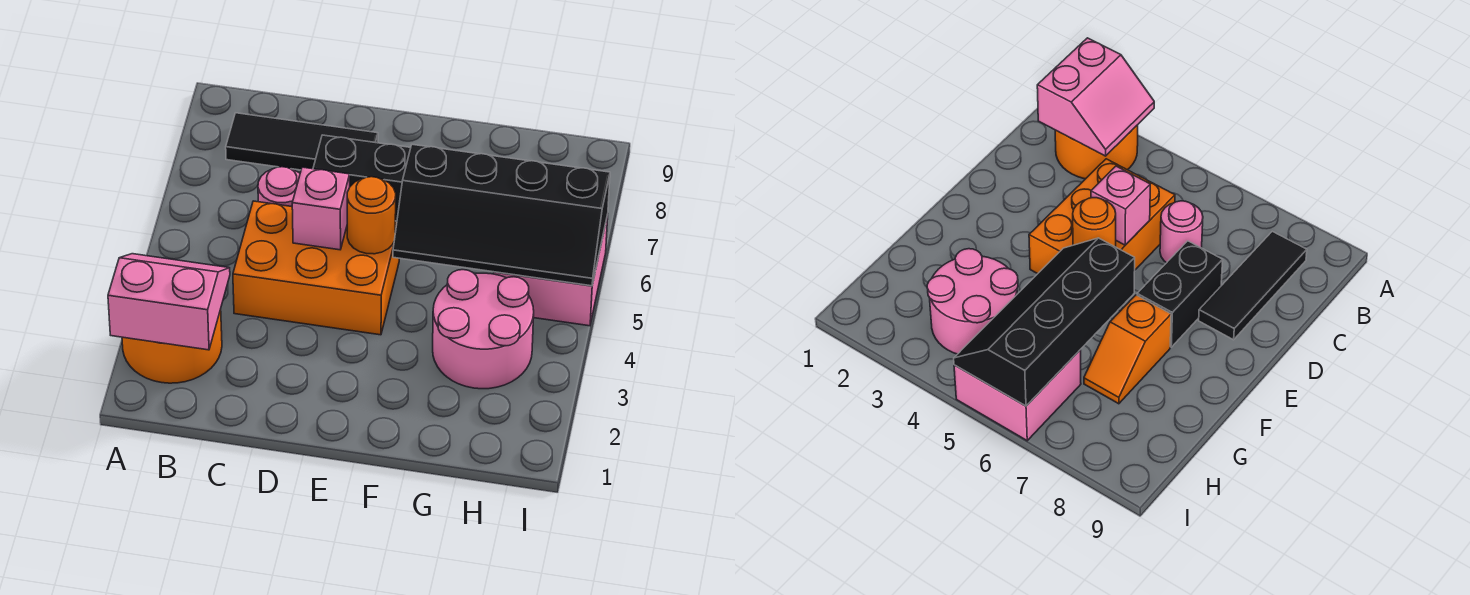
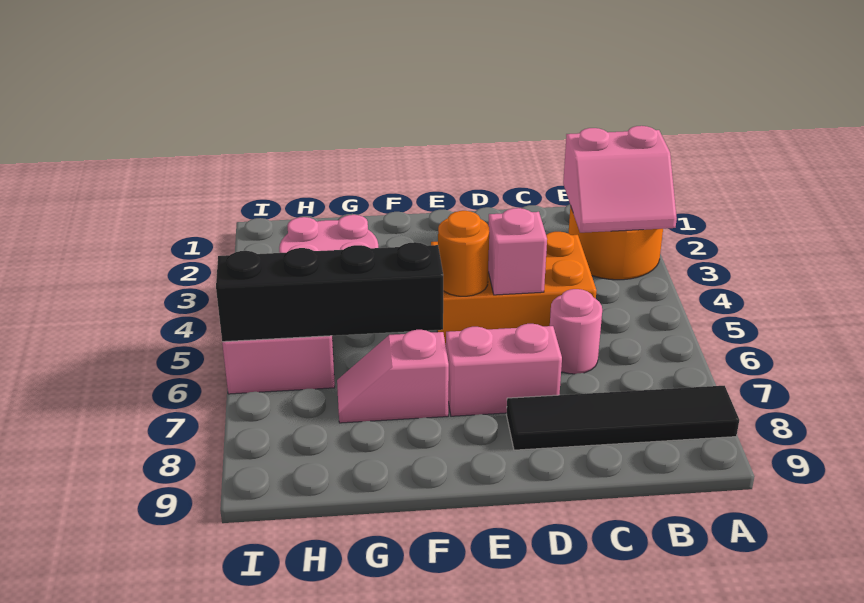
black tile B8:D8 level 1 -> black tile A8:D8 level 1
black brick D7:E7 level 1 -> pink brick D7:E7 level 1
orange slope F7:G7 level 1 top F -> pink slope F7:G7 level 1 top F

